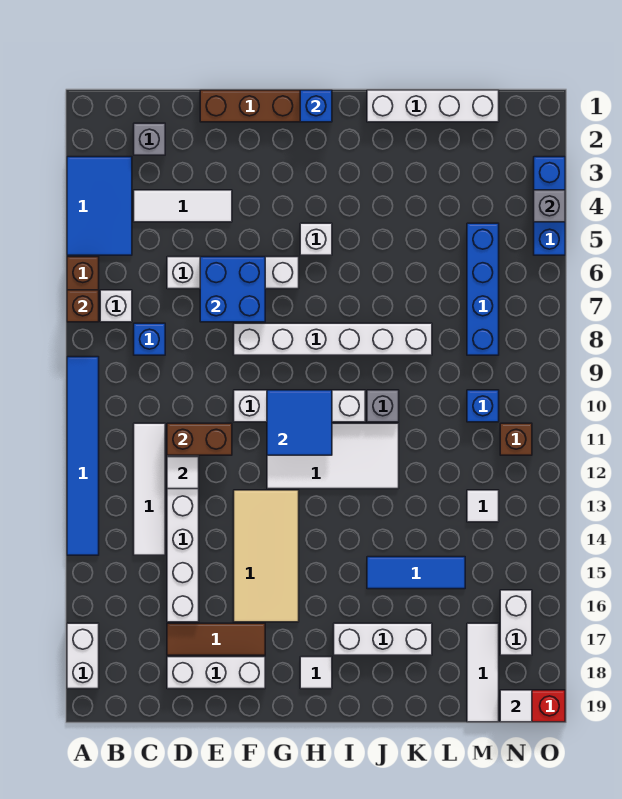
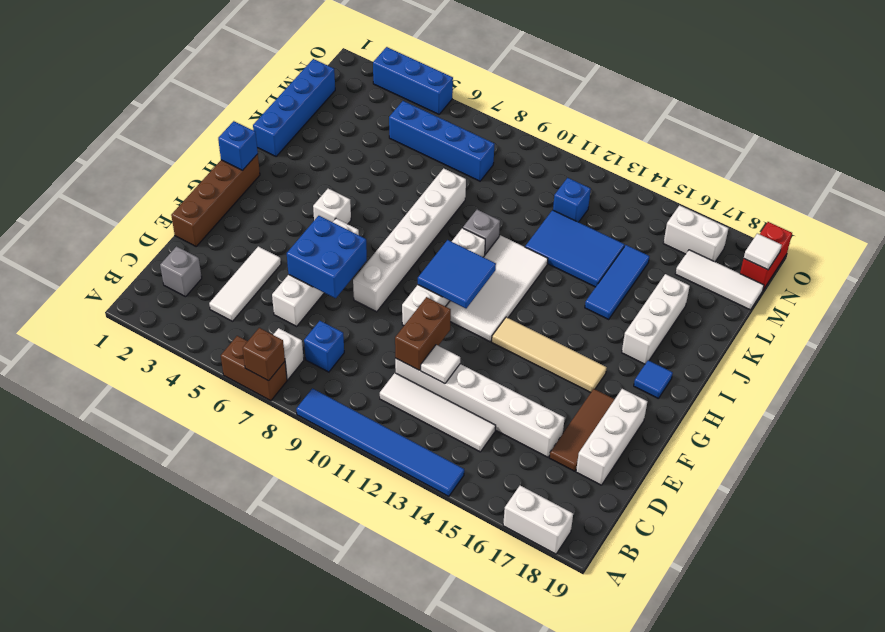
blue tile A3:B5 level 1 -> blue tile K12:L14 level 1
tan tile F13:G16 level 1 -> tan tile G13:G16 level 1
white tile H18 level 1 -> blue tile H18 level 1
white brick J1:M1 level 1 -> blue brick J1:M1 level 1
blue brick M10 level 1 -> blue brick M12 level 1
white tile M13 level 1 -> none
brown brick N11 level 1 -> none
grey brick O4 level 2 -> none

